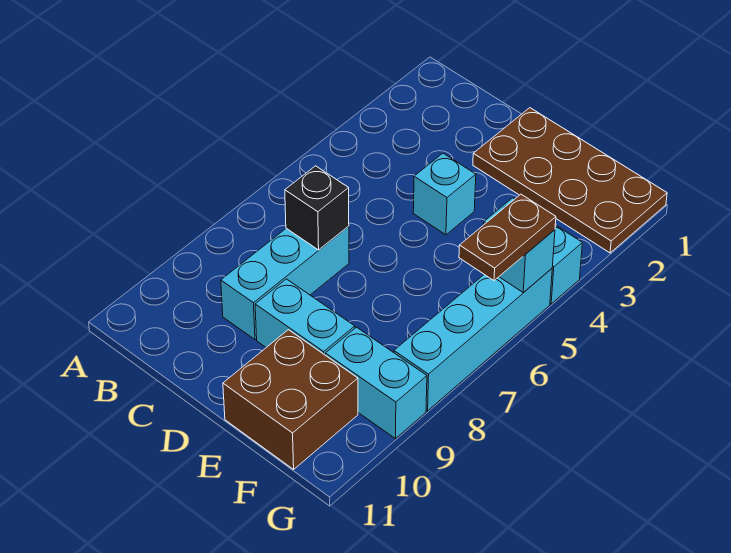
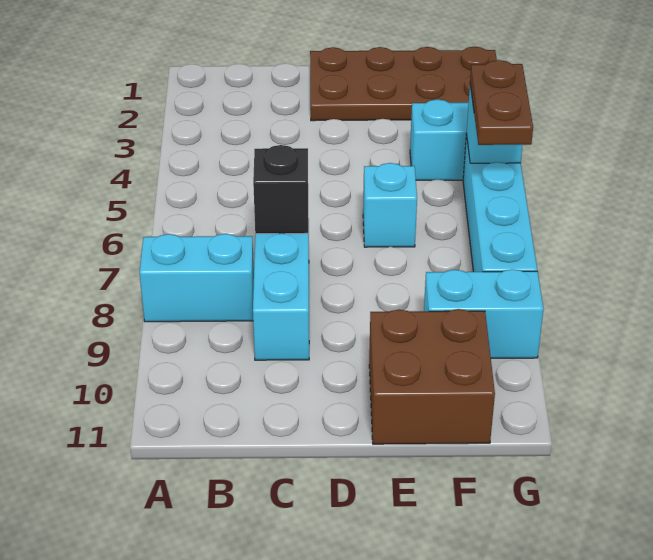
cyan brick D4 level 1 -> cyan brick E6 level 1
cyan brick D9:E9 level 1 -> cyan brick A8:B8 level 1

